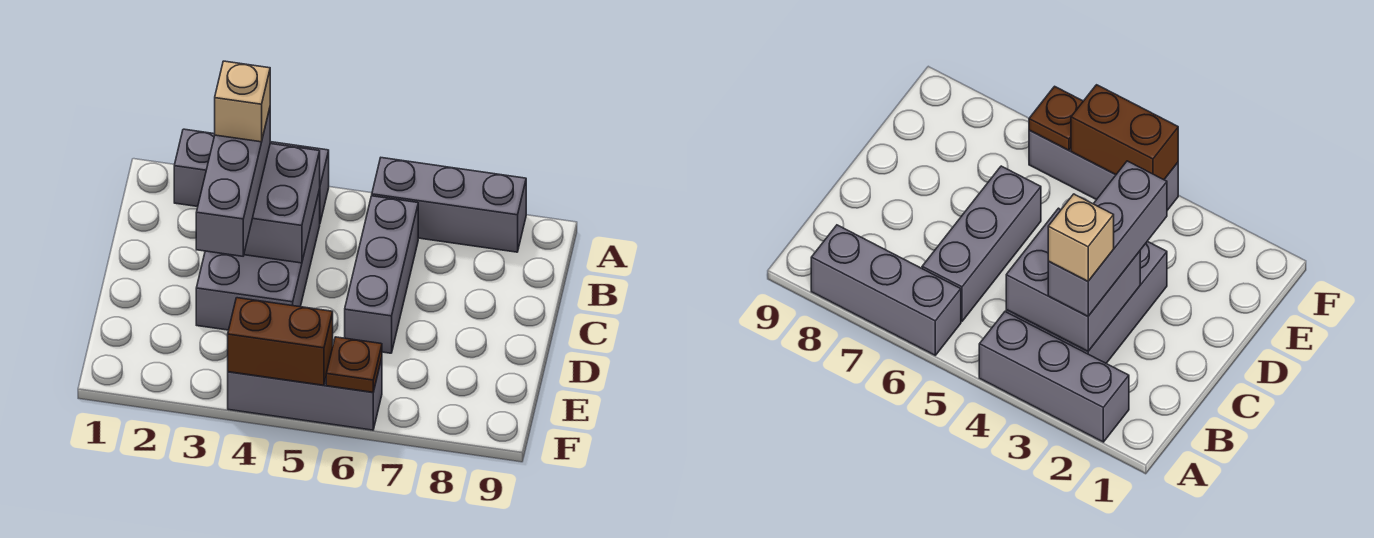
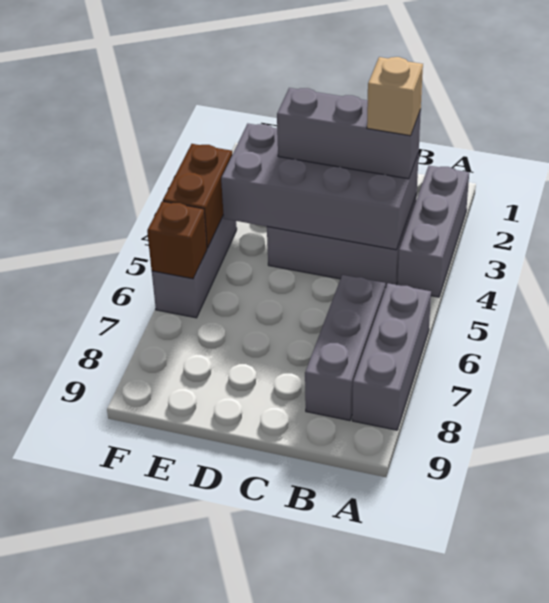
grey brick B3:C4 level 2 -> grey brick B3:E4 level 2
grey brick B6:D6 level 1 -> grey brick B6:B8 level 1
brown plate F6 level 2 -> brown brick F6 level 2

